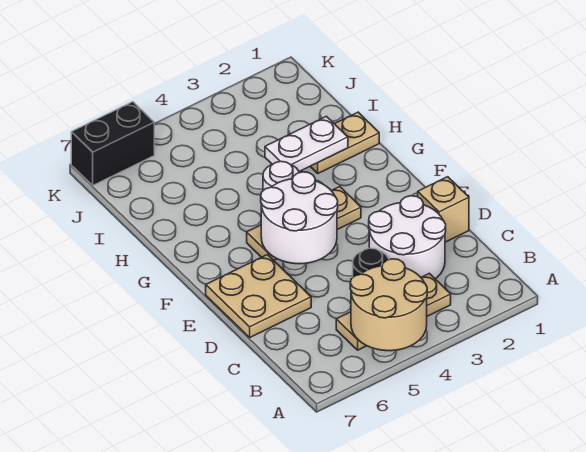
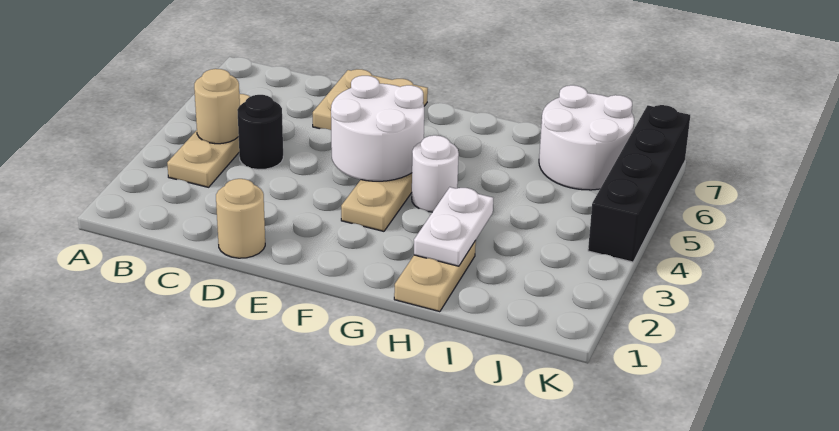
tan round brick A4:B5 level 2 -> tan round brick B4 level 2
white round brick C2:D3 level 1 -> white round brick I6:J7 level 1
tan brick D1 level 1 -> tan round brick D1 level 1
black brick K6:K7 level 1 -> black brick K4:K7 level 1

